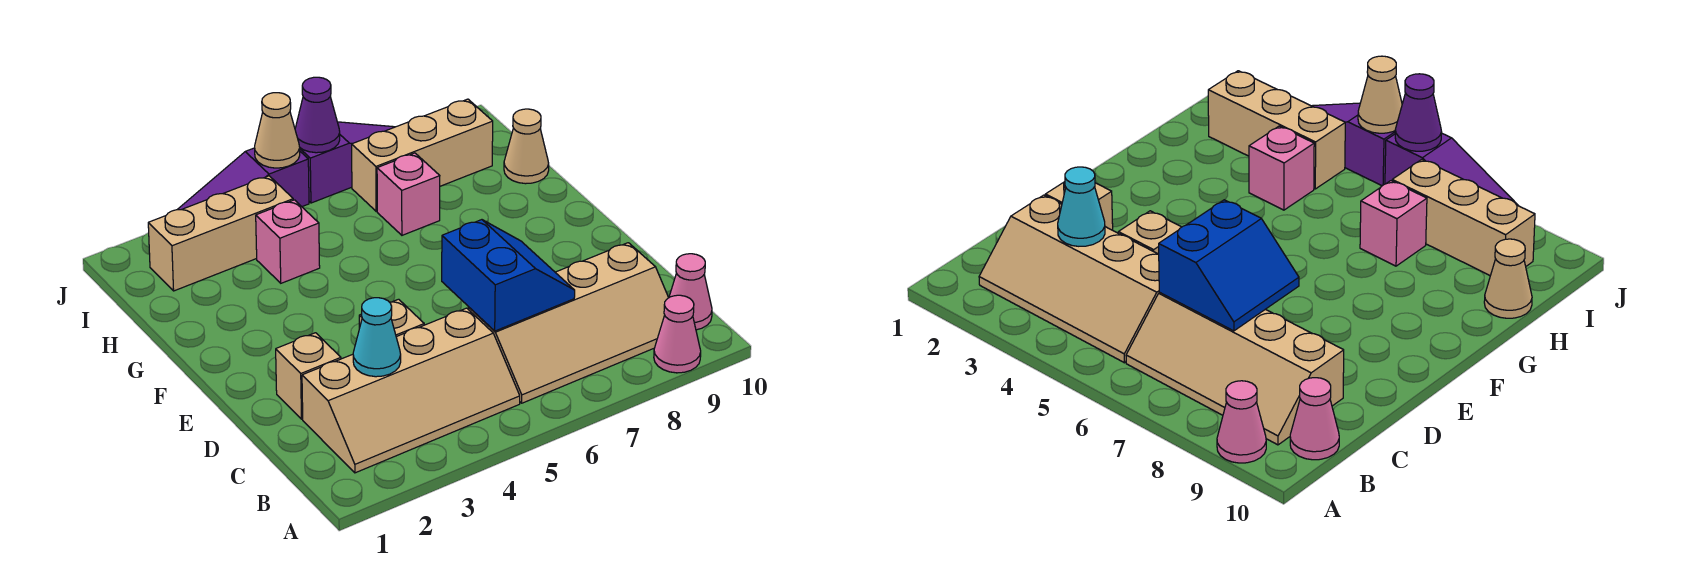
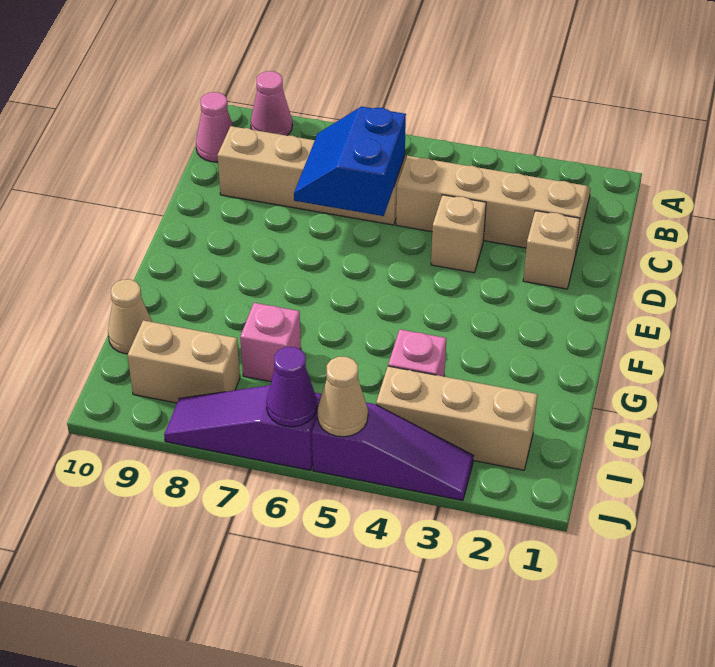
cyan cone C3 level 2 -> none
tan brick I7:I9 level 1 -> tan brick I8:I9 level 1

